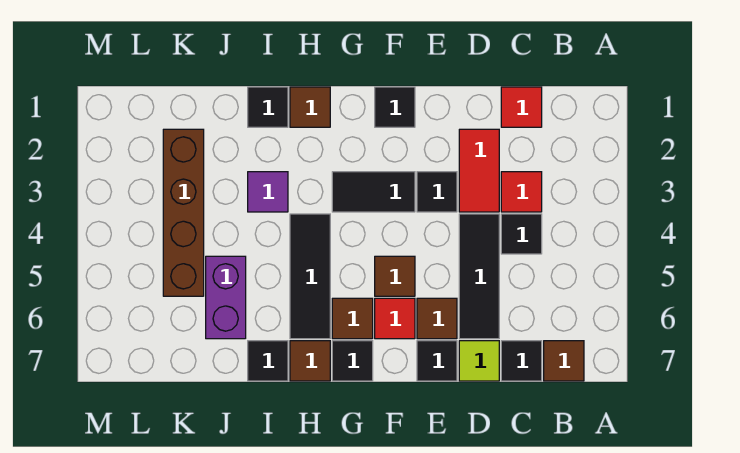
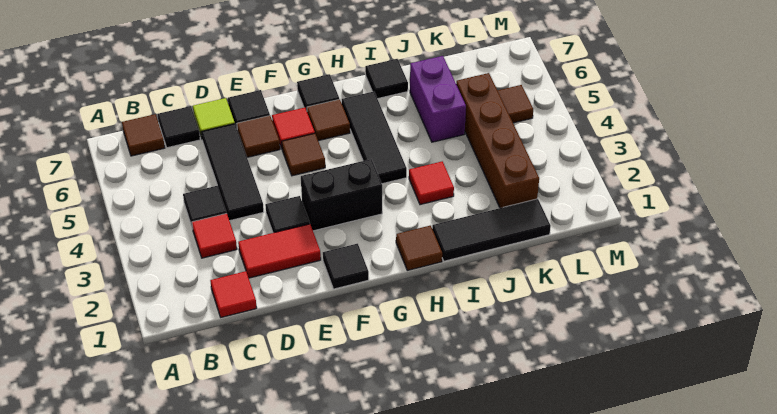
red tile D2:D3 level 1 -> red tile D2:E2 level 1
black tile F3:G3 level 1 -> black brick F3:G3 level 1
brown tile H7 level 1 -> brown tile L5 level 1
black tile I1 level 1 -> black tile I1:K1 level 1
purple tile I3 level 1 -> red tile I3 level 1

